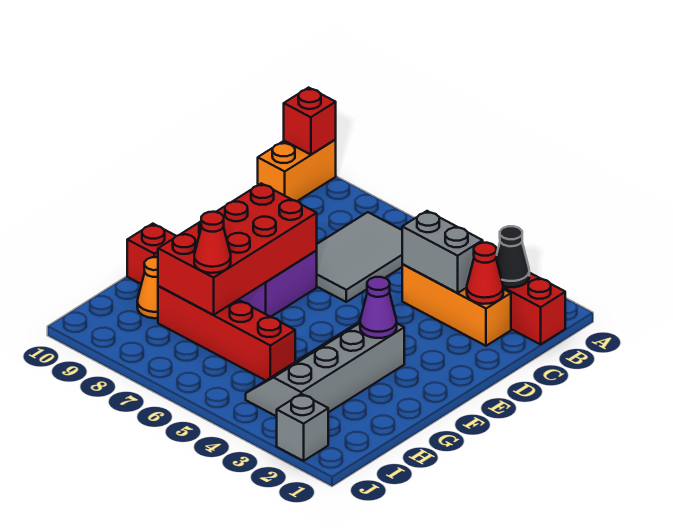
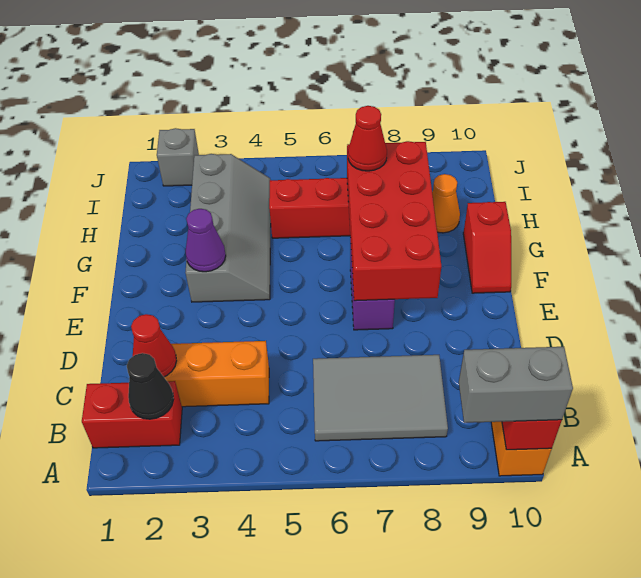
grey tile B6:D7 level 1 -> grey tile B6:C8 level 1
grey brick C3:C4 level 2 -> grey brick A9:A10 level 3

